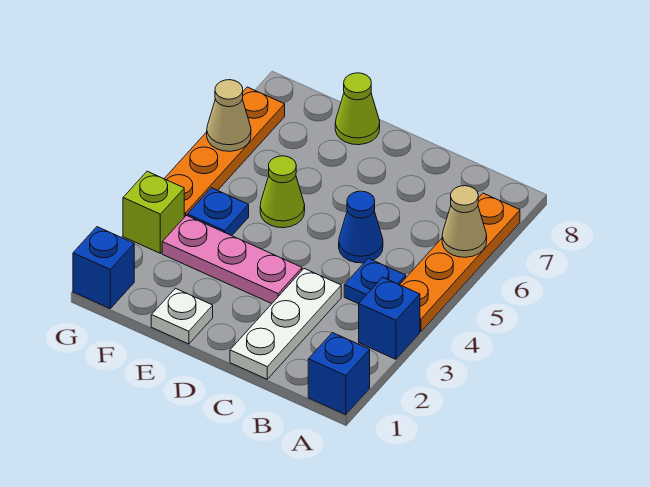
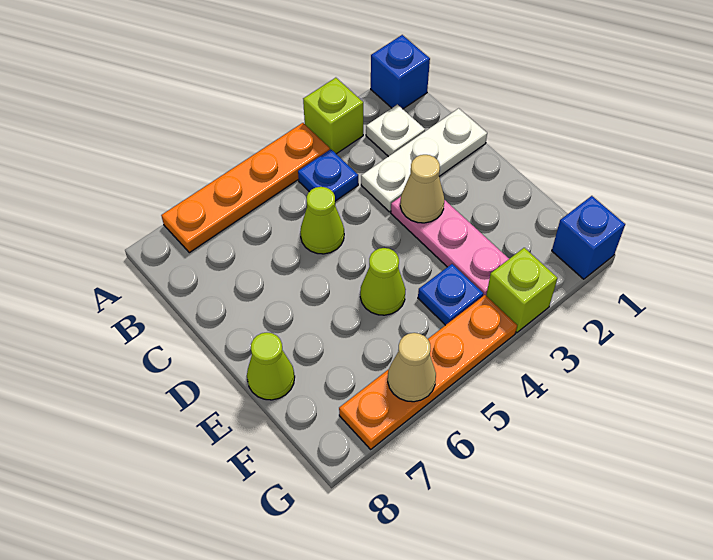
blue brick A3 level 1 -> lime brick A3 level 1
tan cone A6 level 2 -> tan cone D3 level 2
blue cone C5 level 1 -> lime cone C5 level 1
white plate E1 level 1 -> white plate B2 level 1

